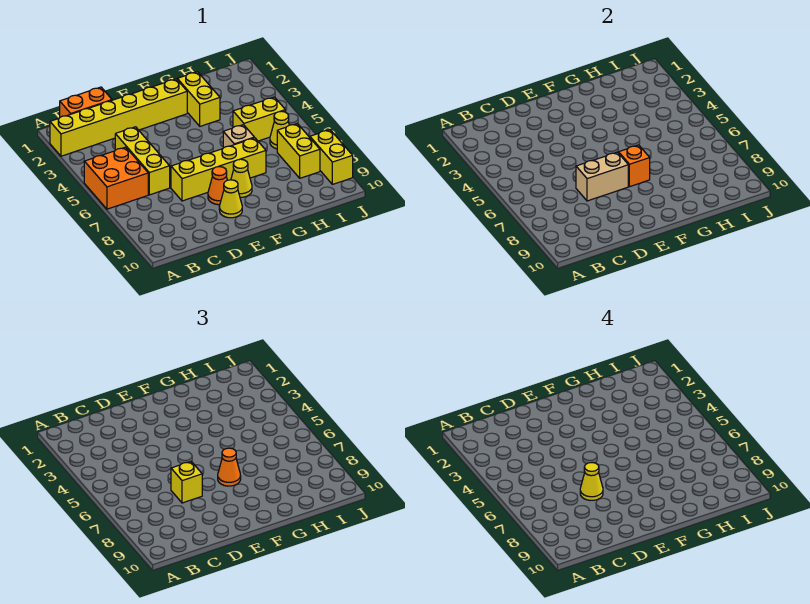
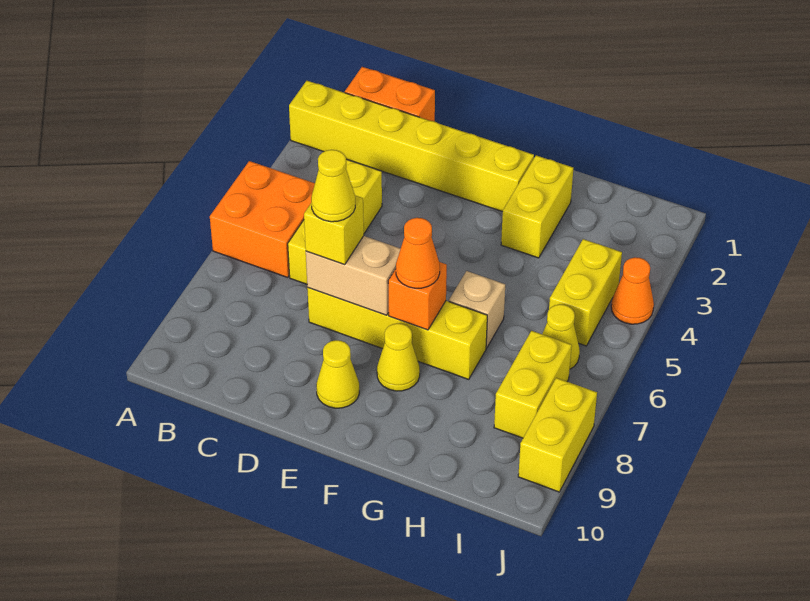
orange cone E8 level 1 -> orange cone J4 level 1
yellow brick H5:I5 level 1 -> yellow brick I4:I5 level 1

